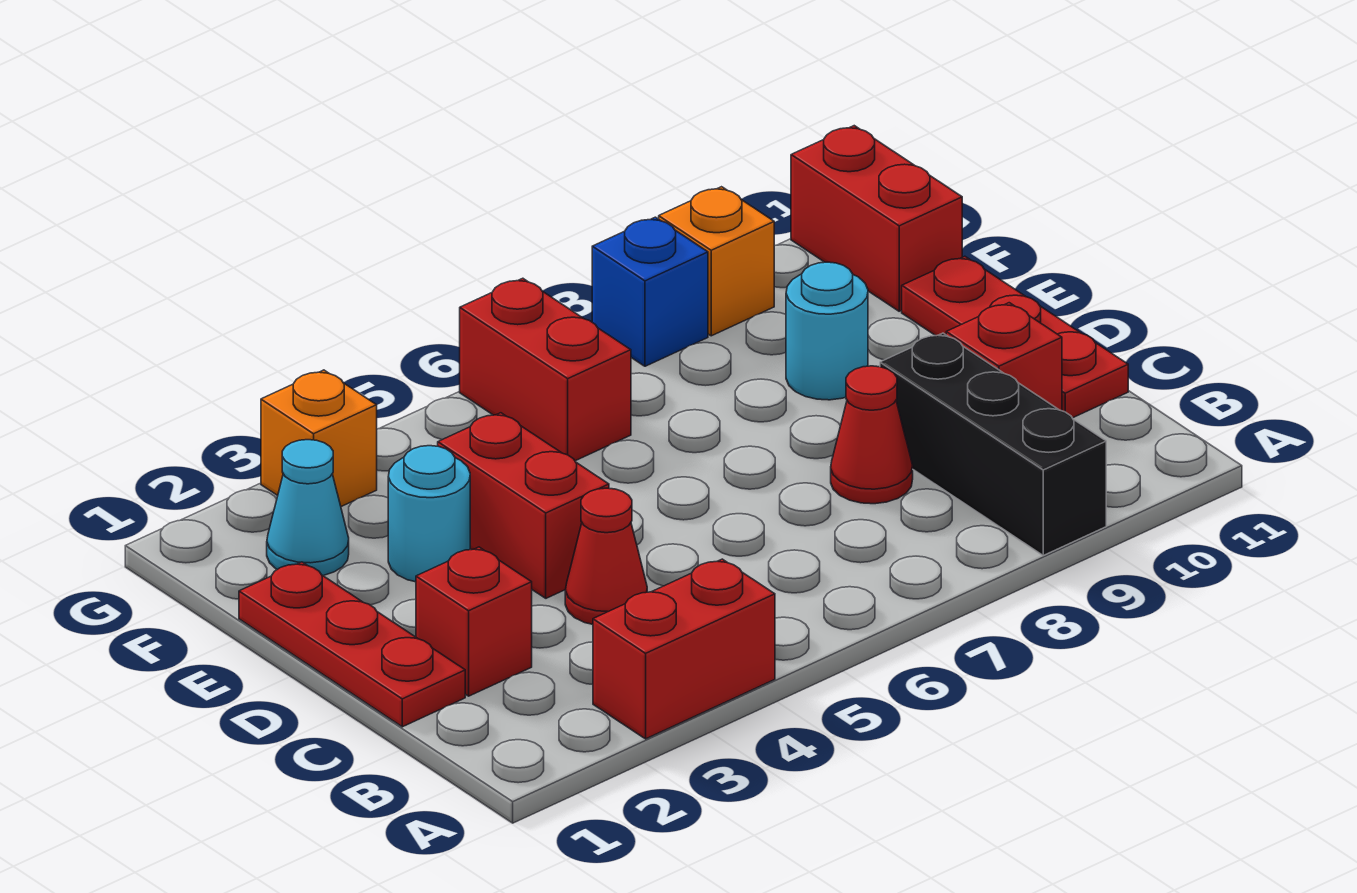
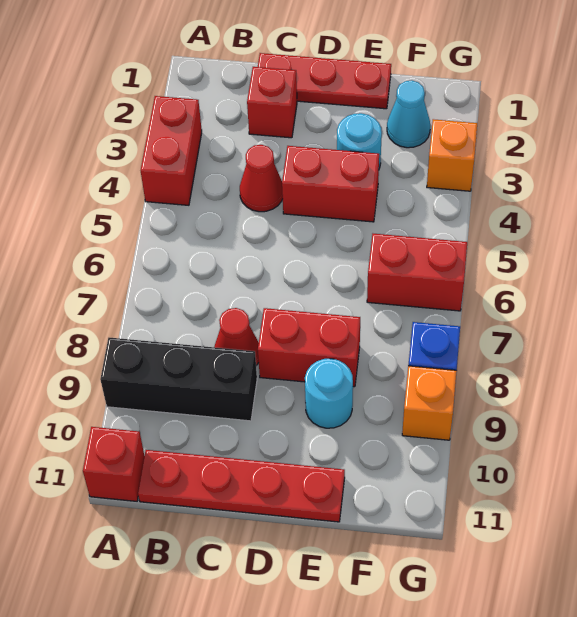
red brick C10 level 1 -> red brick A11 level 1
red plate C11:E11 level 1 -> red plate B11:E11 level 1
red brick F11:G11 level 1 -> red brick D8:E8 level 1

